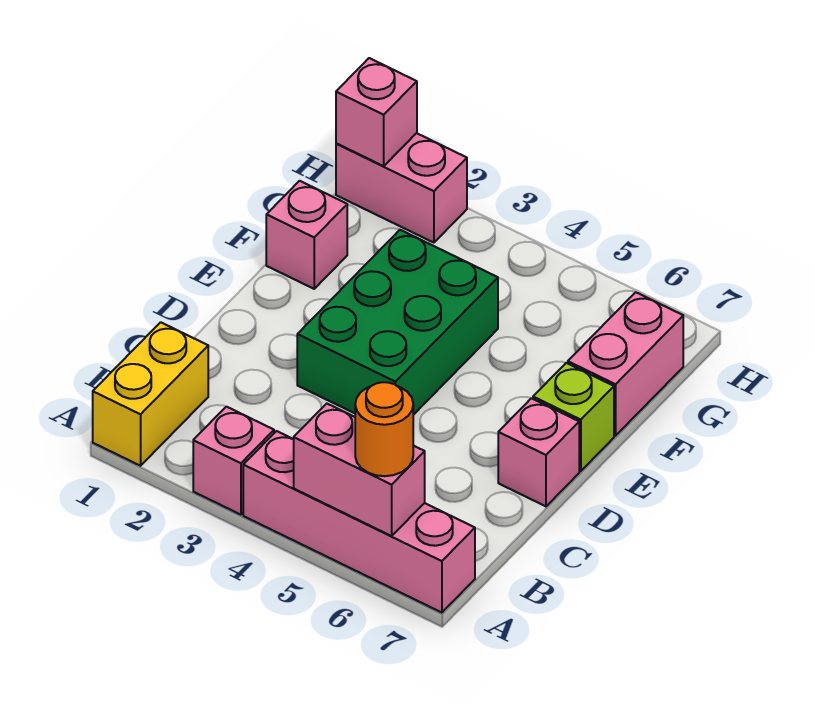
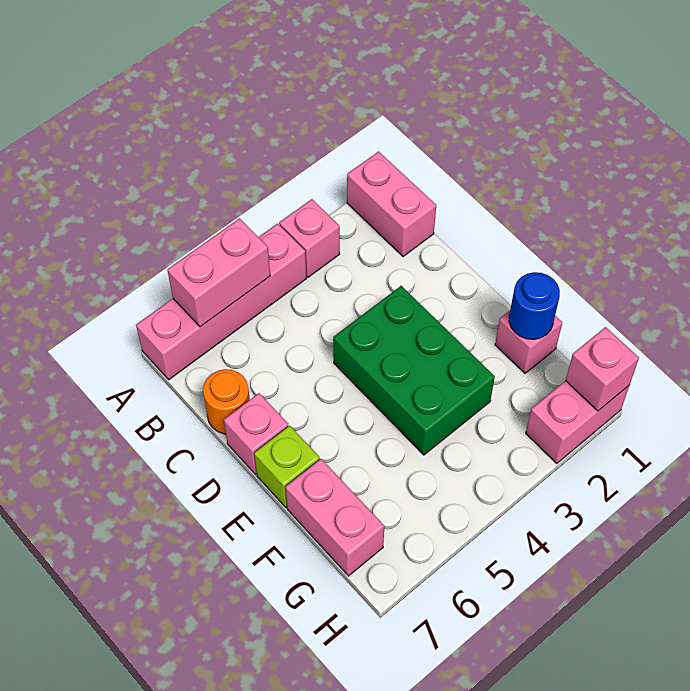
yellow brick A1:B1 level 1 -> pink brick A1:B1 level 1
orange round brick A6 level 3 -> orange round brick C7 level 1
none -> blue round brick F1 level 2

